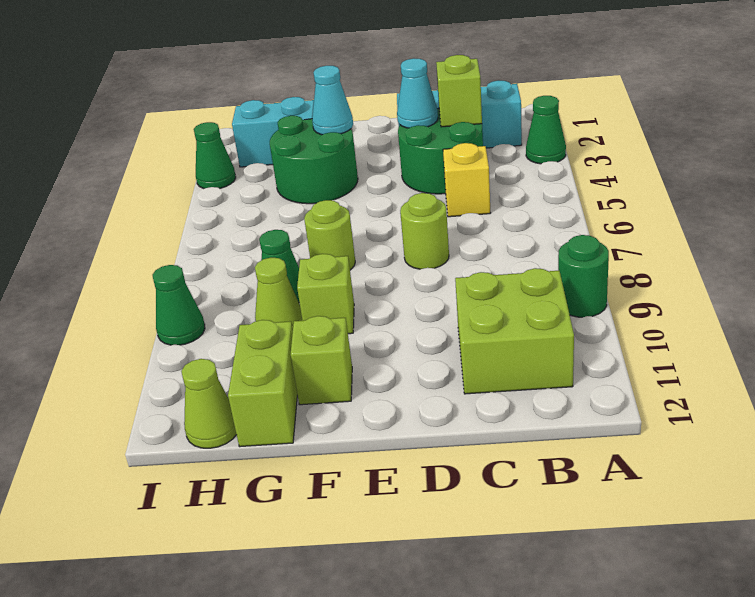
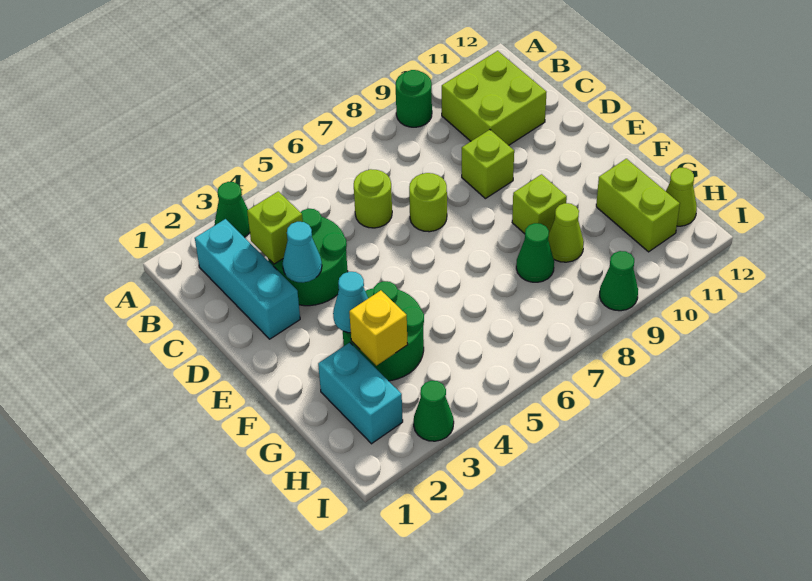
yellow brick C5 level 1 -> yellow brick G3 level 2
lime round brick F7 level 1 -> lime round brick C6 level 1
lime brick F11 level 1 -> lime brick D9 level 1
lime brick G11:G12 level 1 -> lime brick G11:H11 level 1

